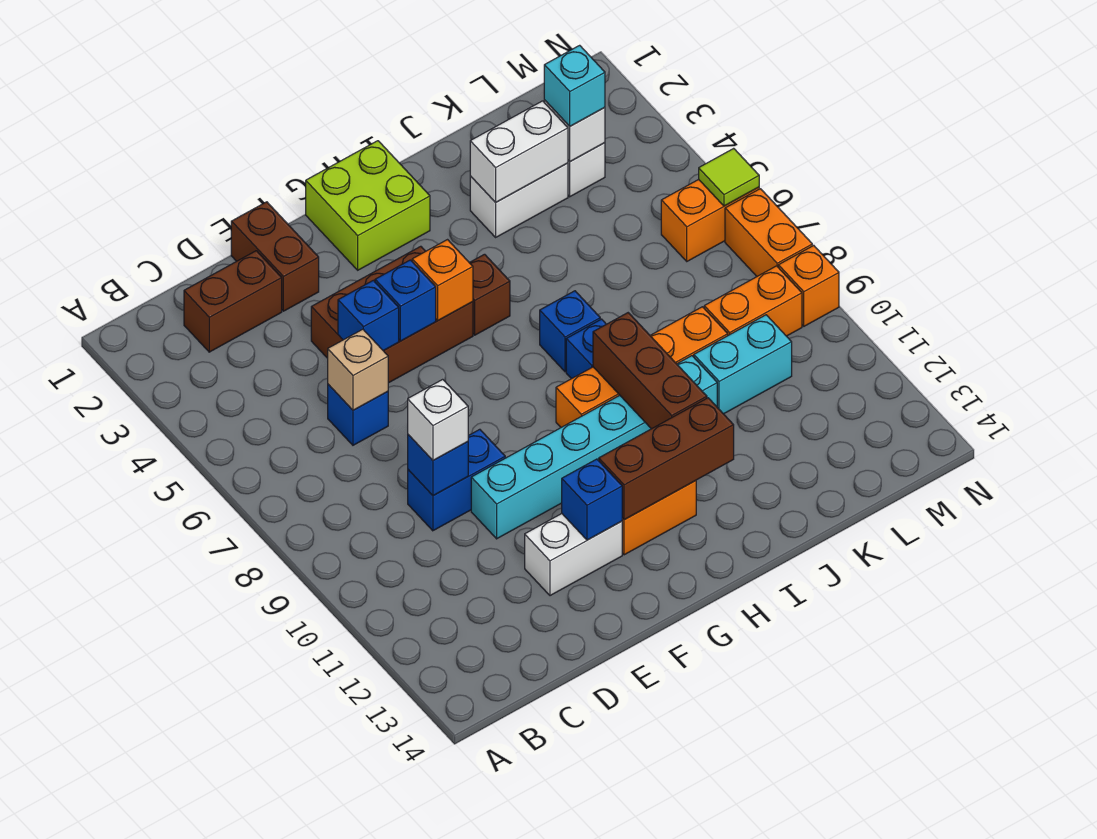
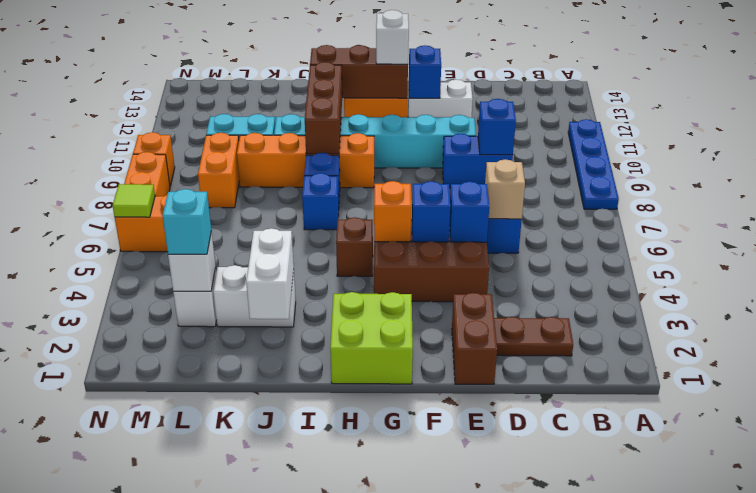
none -> blue plate A8:A11 level 1
brown brick C2:D2 level 1 -> brown plate C2:D2 level 1
white brick D9 level 3 -> white brick G12 level 3
white brick J3:K3 level 2 -> white brick J2:J3 level 2
orange brick L9:M9 level 1 -> orange brick L8:L9 level 1

